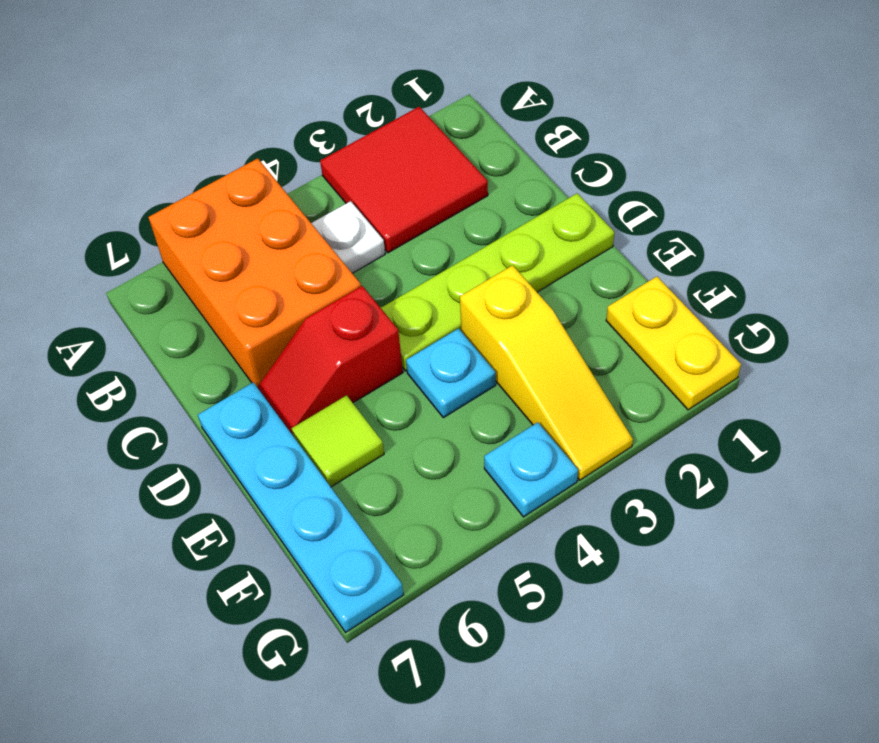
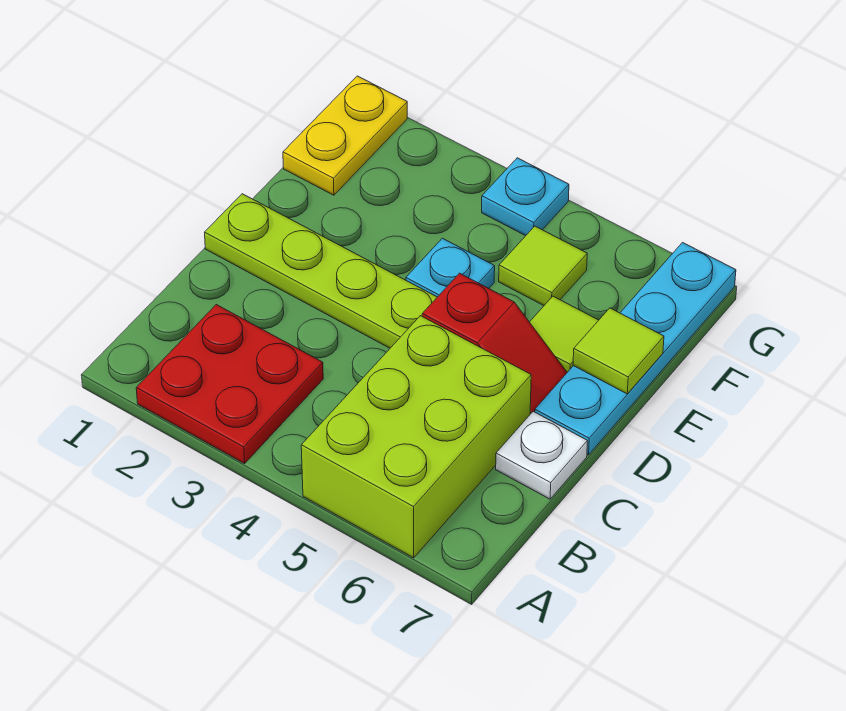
red tile A2:B3 level 1 -> red plate A2:B3 level 1
orange brick A5:C6 level 1 -> lime brick A5:C6 level 1
white plate B4 level 1 -> white plate C7 level 1
yellow slope E3:G3 level 1 top E -> none
none -> lime tile E7 level 2
none -> lime tile F5 level 1

